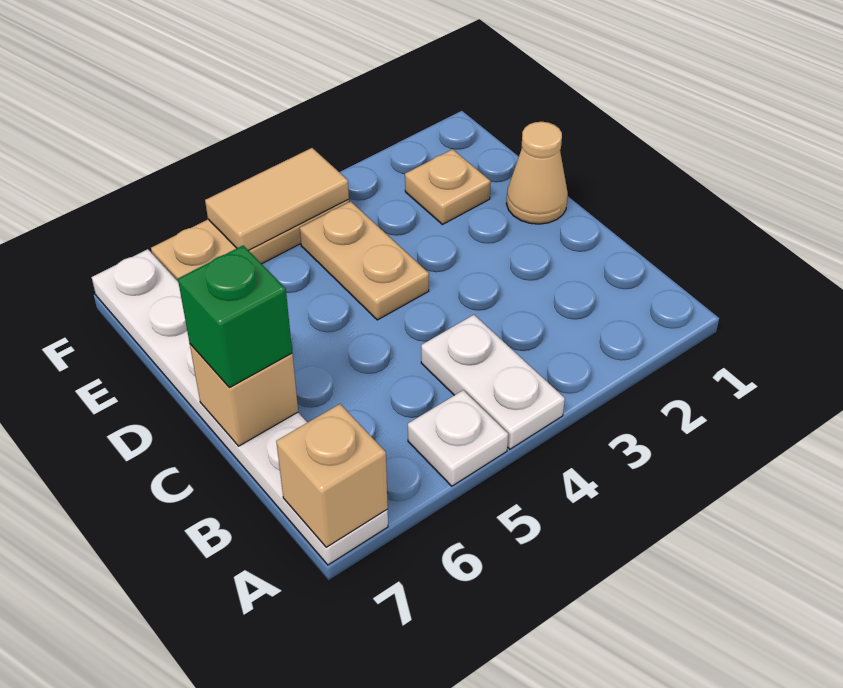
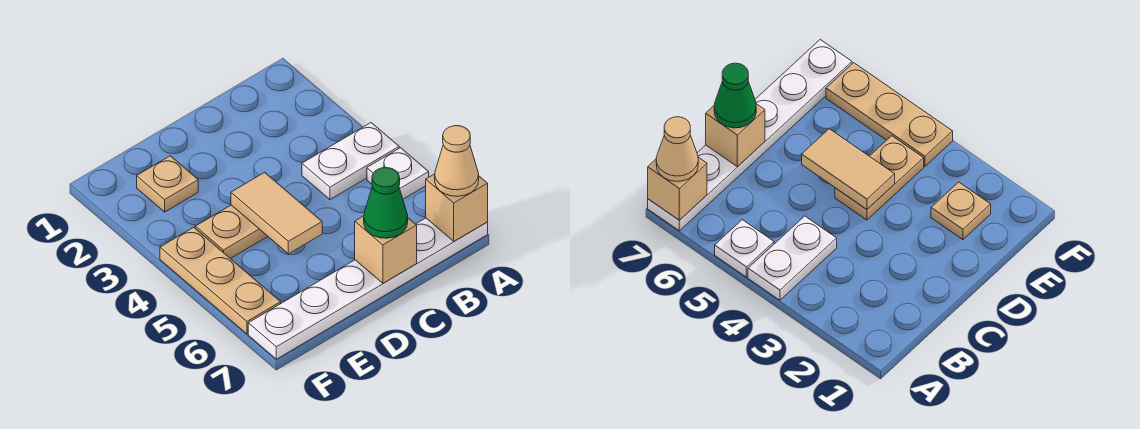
green brick C7 level 3 -> green cone C7 level 3
tan cone D1 level 1 -> tan cone A7 level 3
tan tile F4:F5 level 2 -> tan tile D4:D5 level 2

